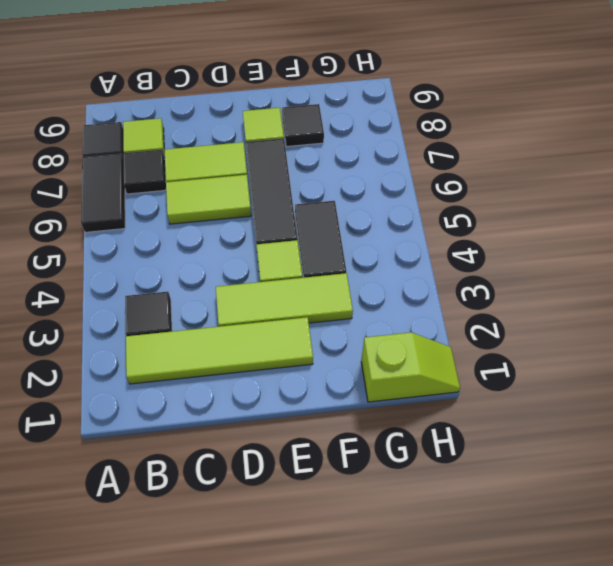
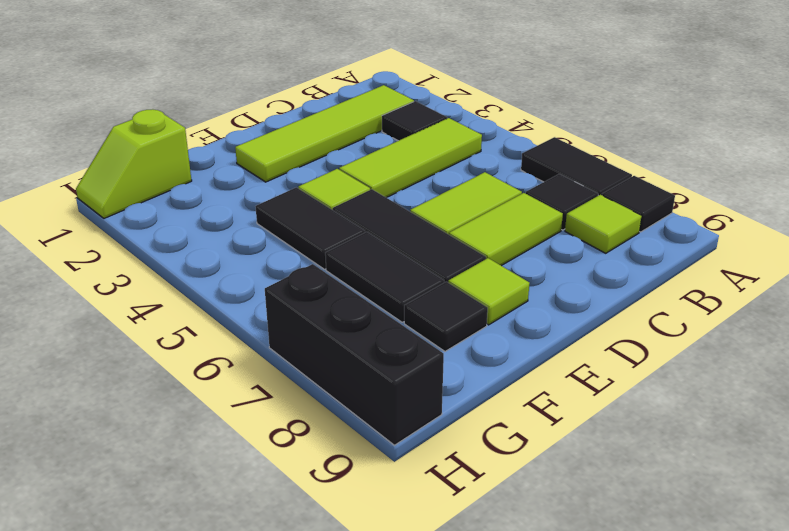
lime tile D3:F3 level 1 -> lime tile B4:D4 level 1
none -> black tile F6:F7 level 1
none -> black brick H7:H9 level 1

